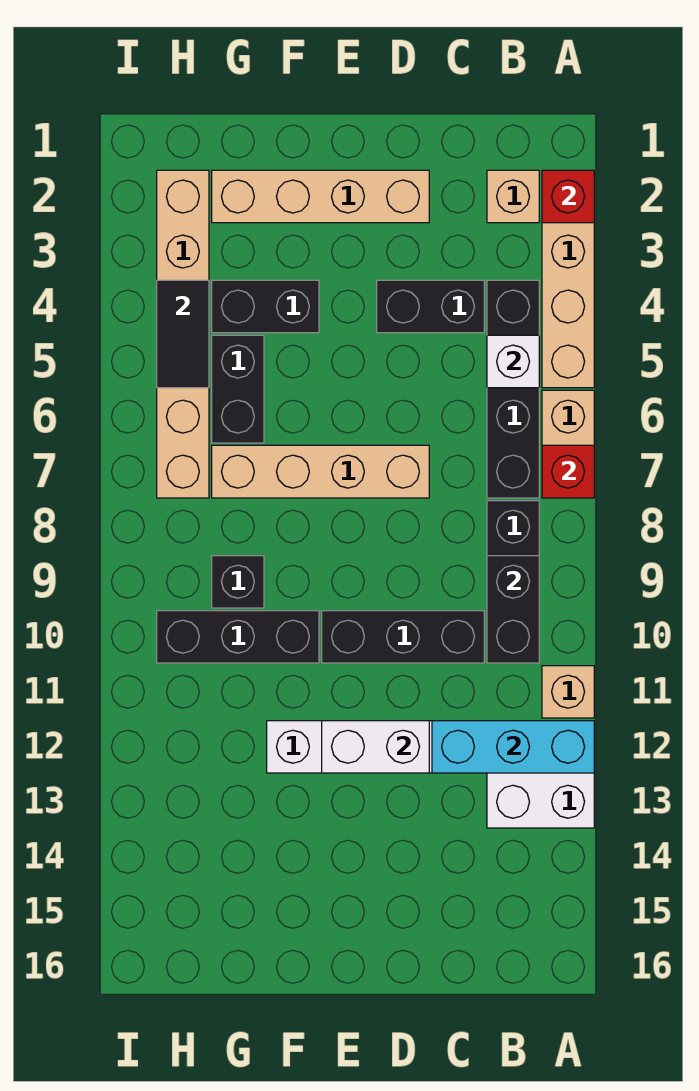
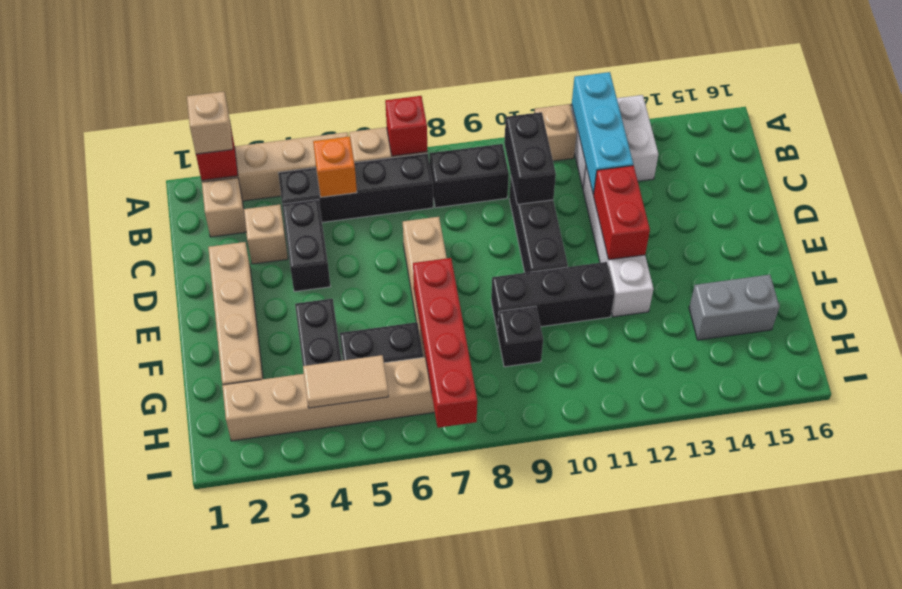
none -> tan brick A2 level 3
white brick B5 level 2 -> orange brick B5 level 2
black brick B9:B10 level 2 -> black brick B10:C10 level 2
none -> tan brick C3 level 1
white brick D12:E12 level 2 -> red brick D12:E12 level 2
none -> red brick F7:I7 level 2
black brick F10:H10 level 1 -> black brick F9:F11 level 1
none -> grey brick G14:G15 level 1
black tile H4:H5 level 2 -> tan tile H4:H5 level 2

